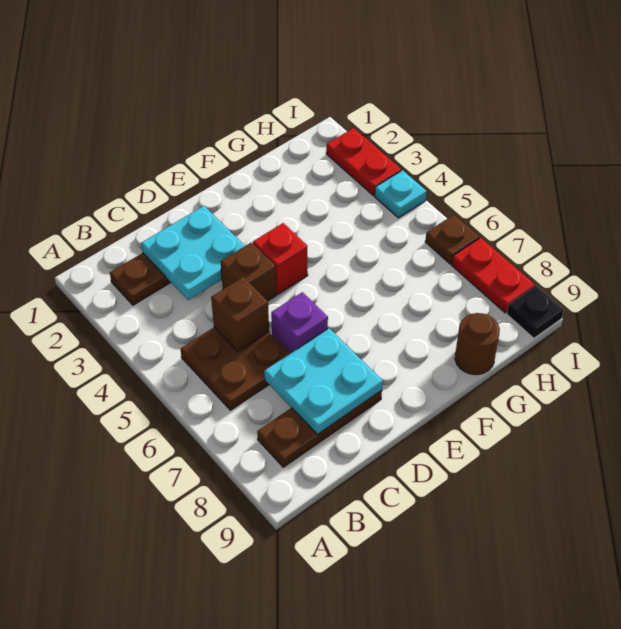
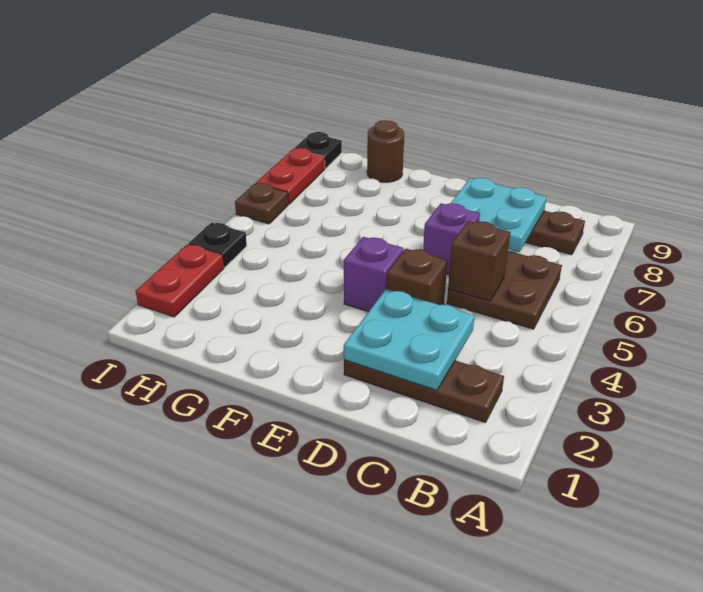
red brick E4 level 1 -> purple brick E4 level 1
cyan plate I4 level 1 -> black plate I4 level 1

